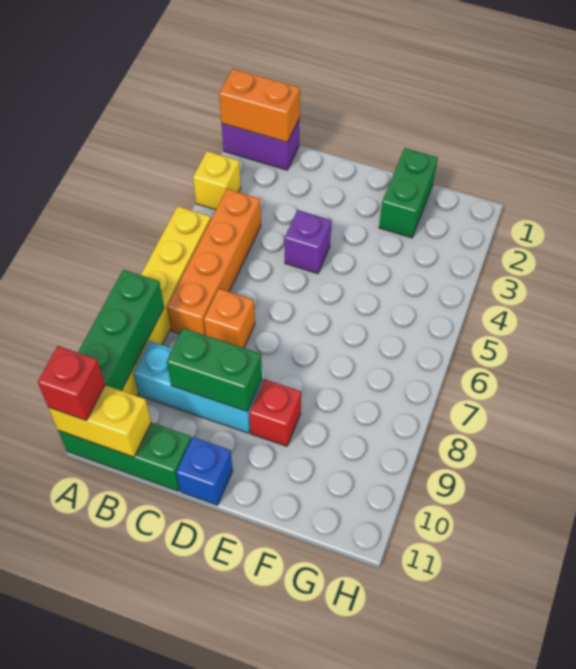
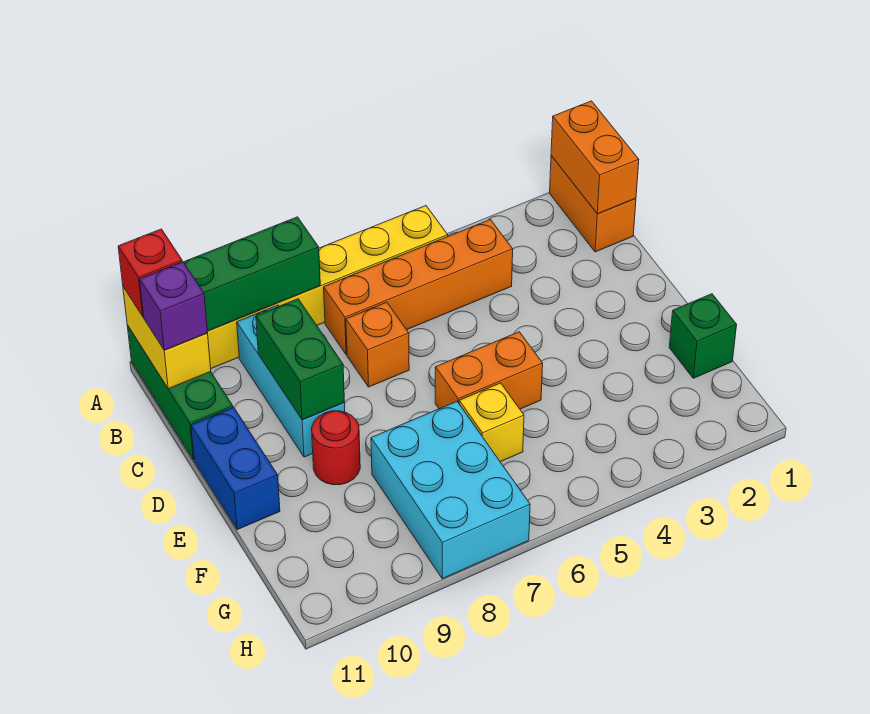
purple brick A1:B1 level 1 -> orange brick A1:B1 level 1
yellow brick A3 level 1 -> yellow brick F6 level 1
purple brick D4 level 1 -> purple brick B11 level 3
blue brick D11 level 1 -> blue brick D11:E11 level 1
none -> orange brick E5:E6 level 1
red brick E9 level 1 -> red round brick E9 level 1
green brick F1:F2 level 1 -> green brick F1 level 1
none -> cyan brick F7:H8 level 1

